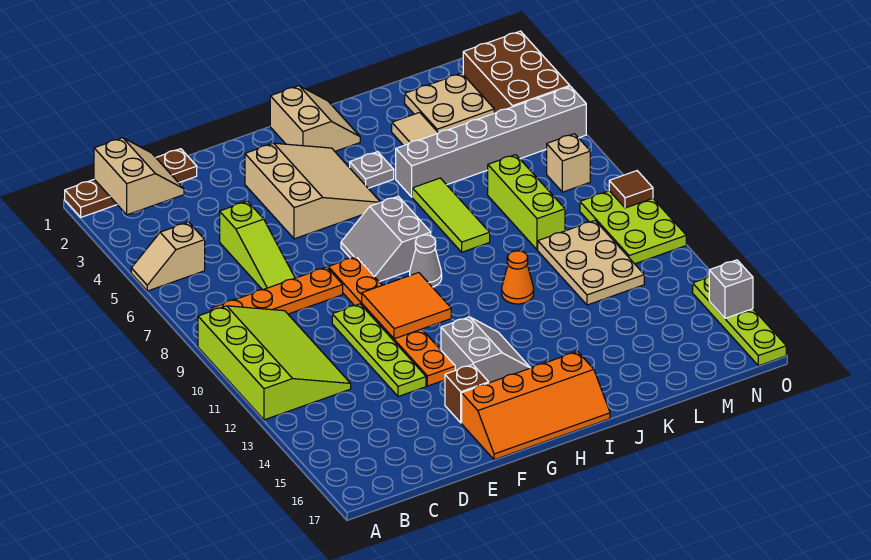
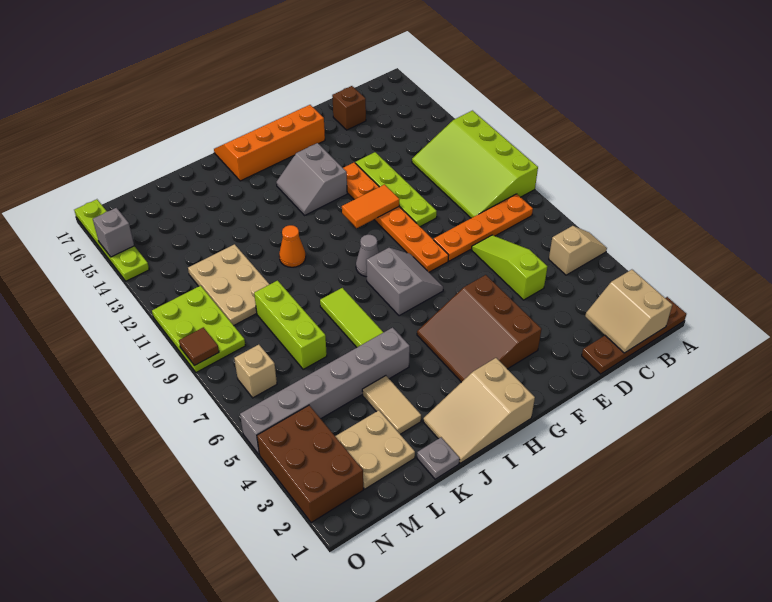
tan slope F3:H5 level 1 top F -> brown slope F3:H5 level 1 top F
orange tile F10:G11 level 2 -> orange tile F11:G11 level 2
brown brick F15 level 1 -> brown brick D16 level 1
tan slope H1:I2 level 1 top H -> tan slope H1:J2 level 1 top H
grey plate I4 level 1 -> grey plate K1 level 1

